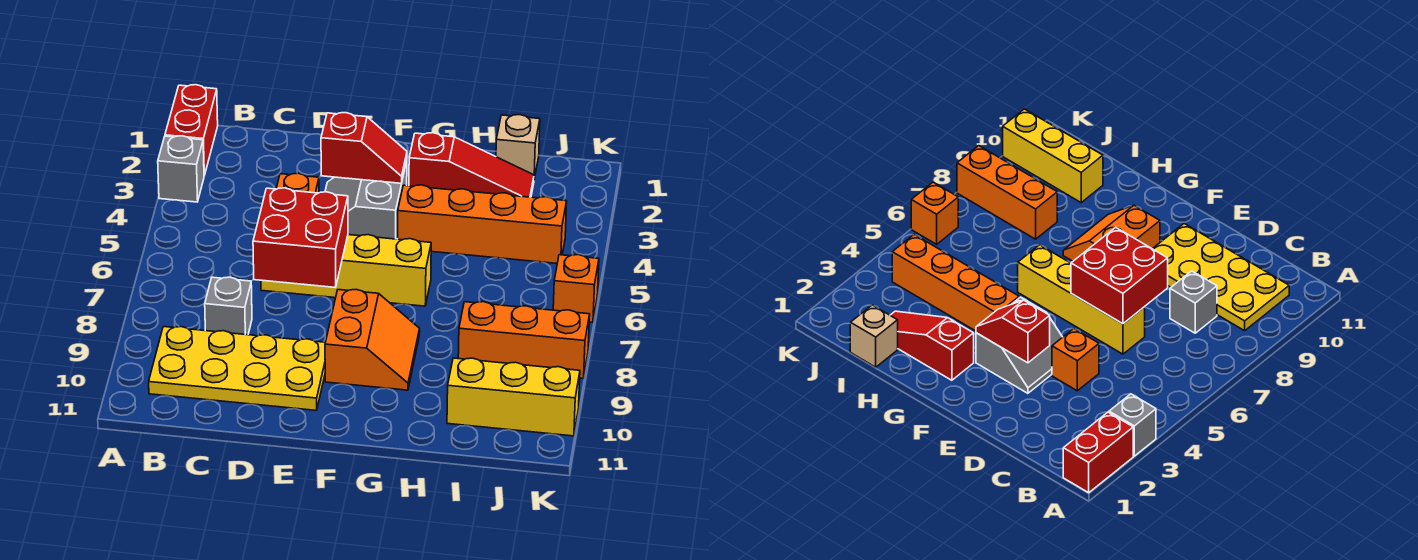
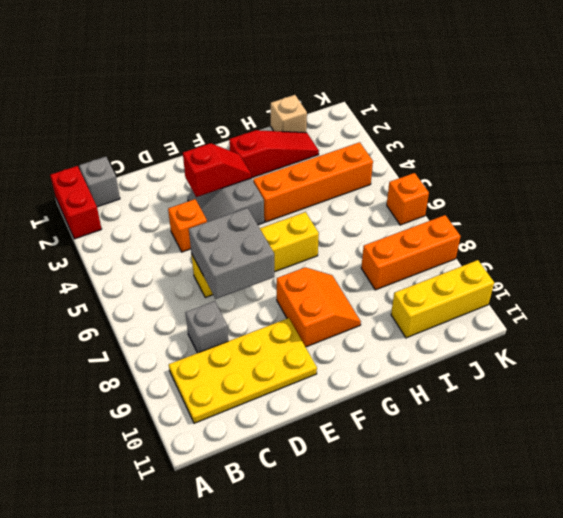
grey brick A3 level 1 -> grey brick B1 level 1
red brick D6:E7 level 2 -> grey brick D6:E7 level 2

